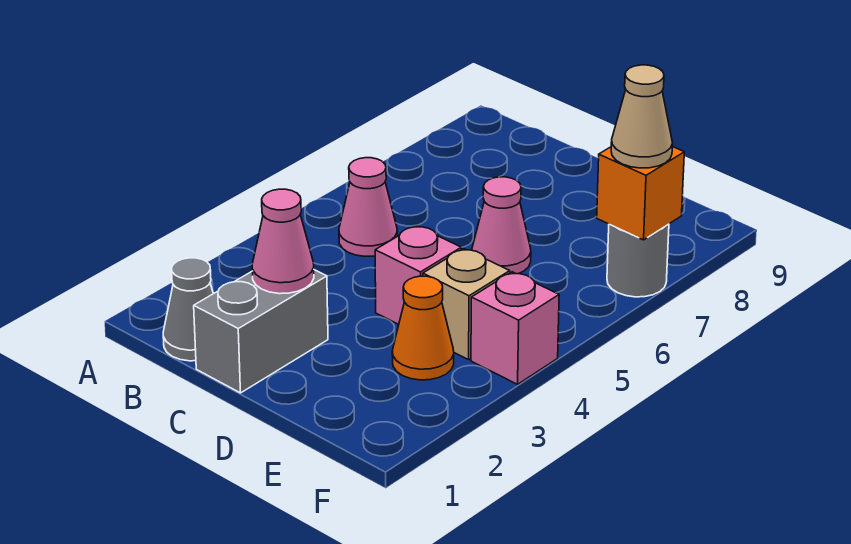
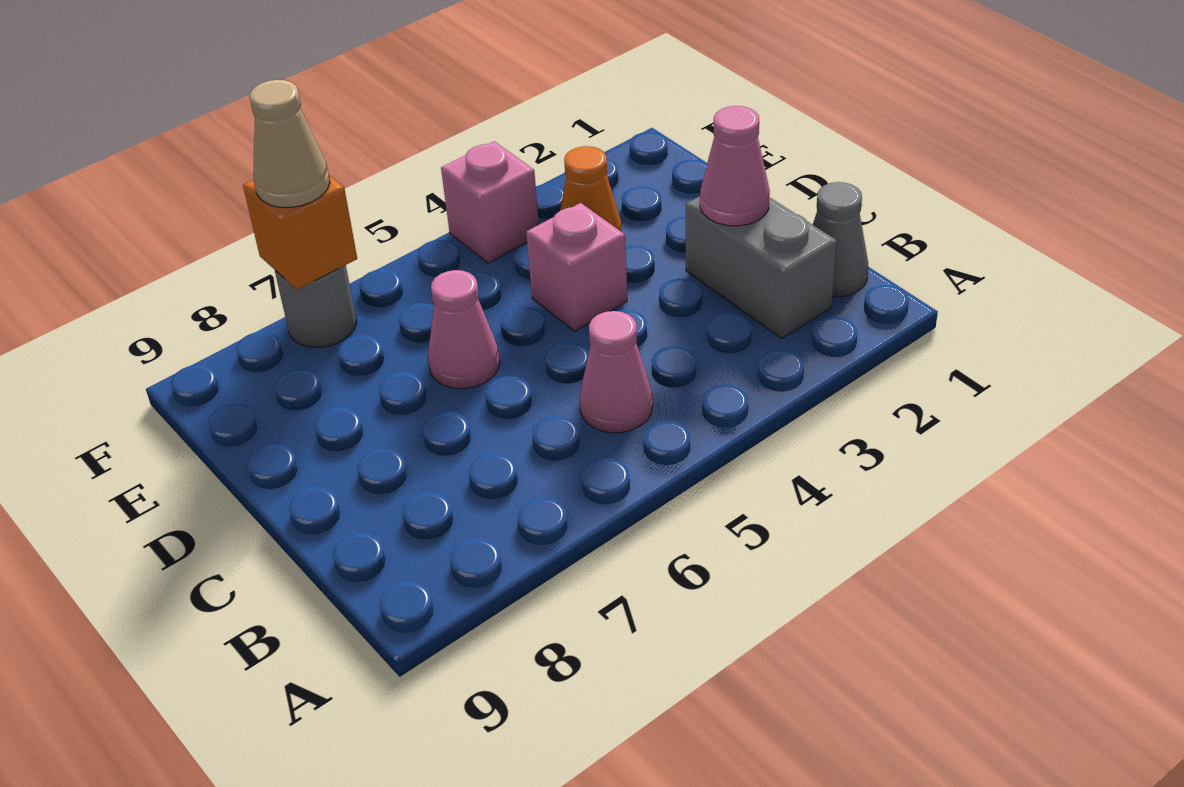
grey brick C1:C2 level 1 -> grey brick B2:C2 level 1
tan brick E4 level 1 -> none

